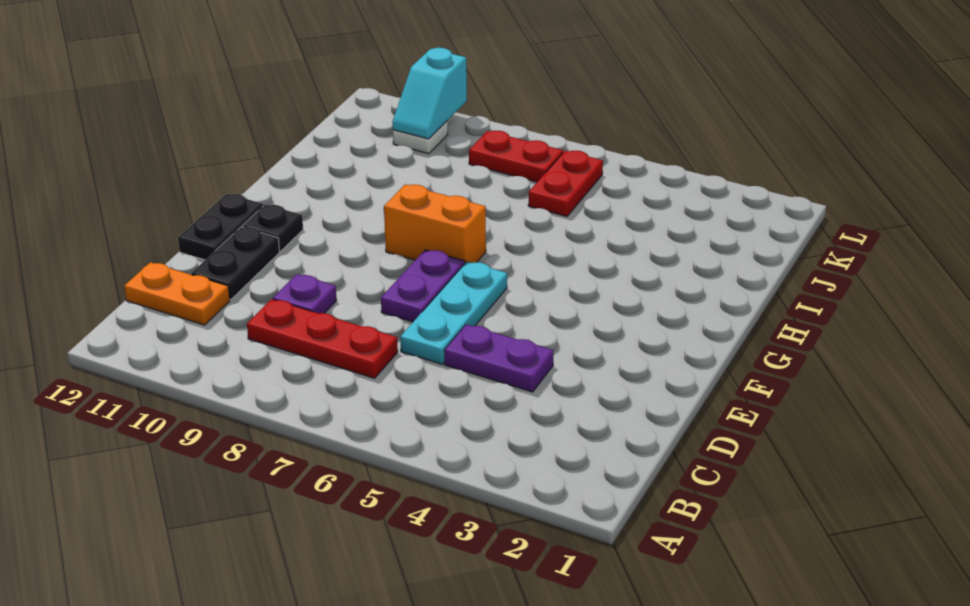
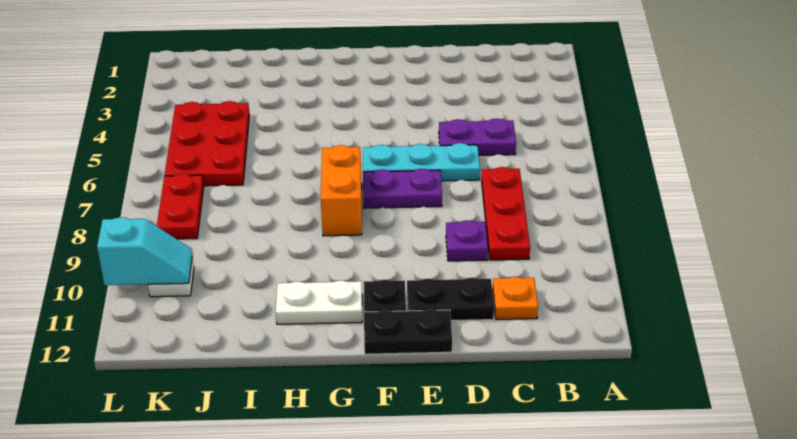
orange plate C11:C12 level 1 -> orange plate C11 level 1
purple plate D4:D5 level 1 -> purple plate C5:D5 level 1
none -> white plate G11:H11 level 1
red plate J6:K6 level 1 -> red plate J4:K6 level 1

